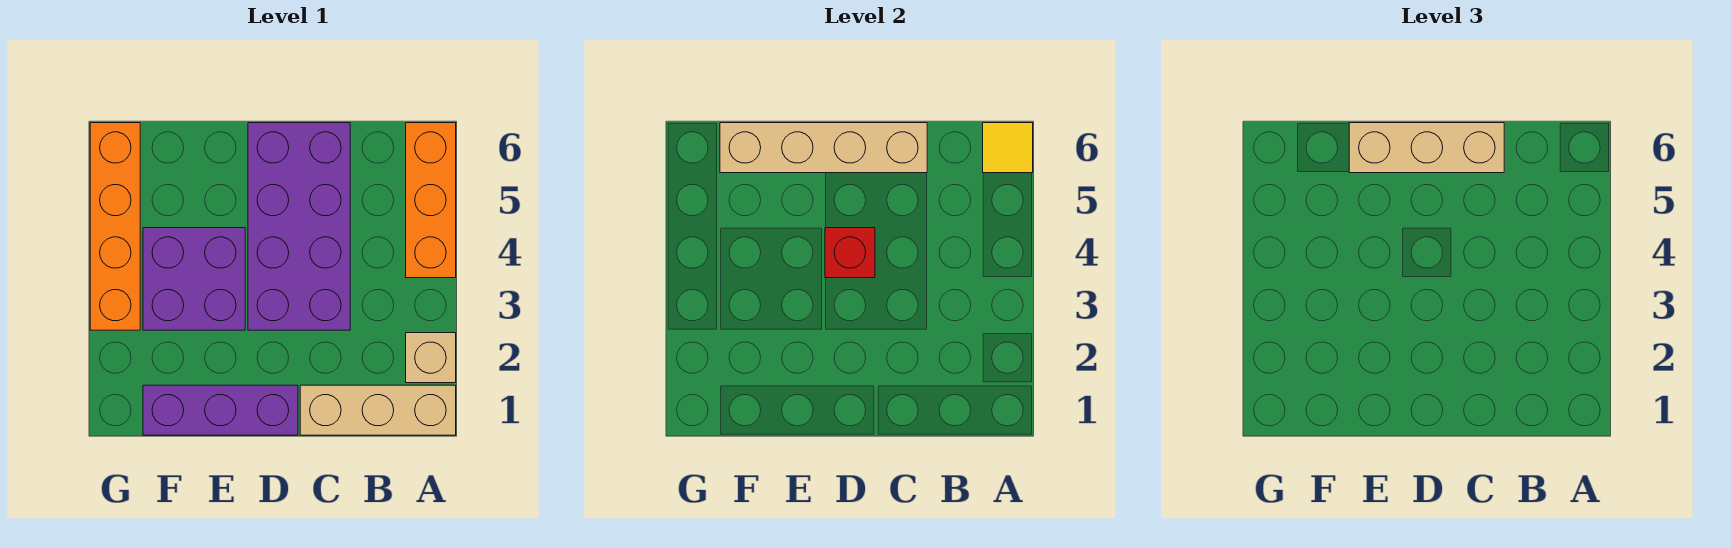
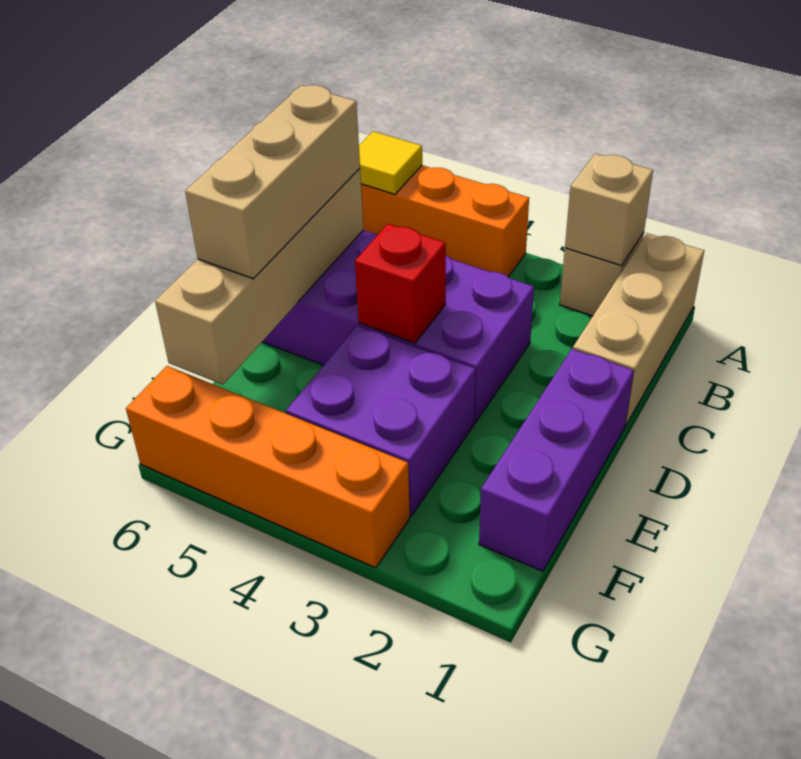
none -> tan brick A2 level 2

